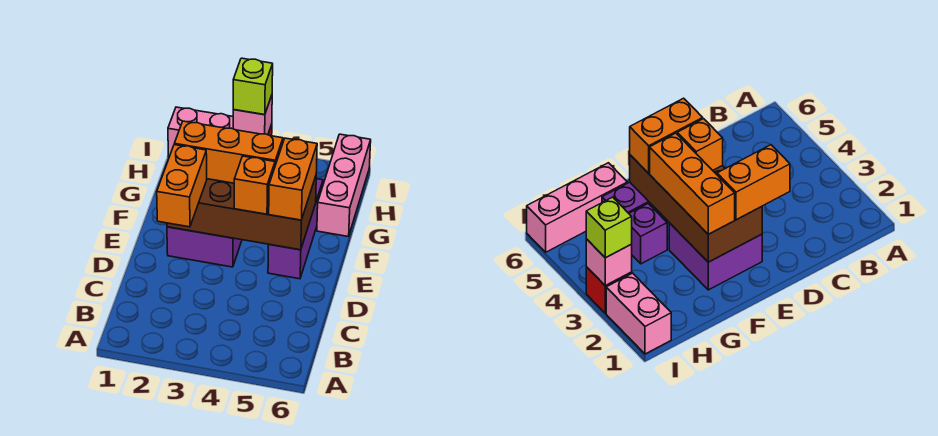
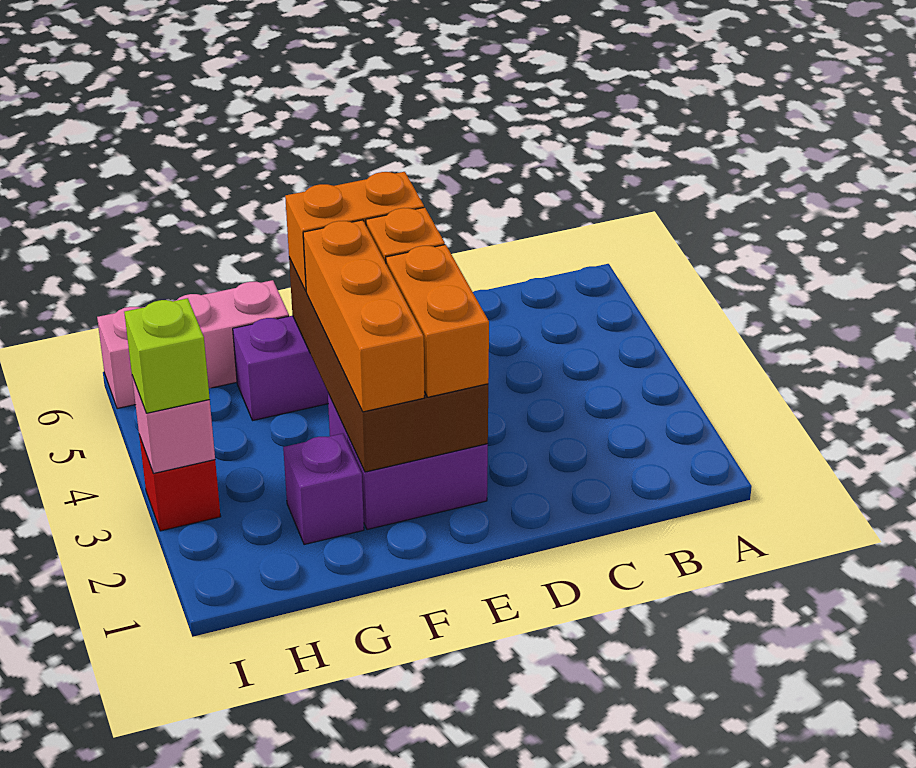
orange brick D2:E2 level 3 -> orange brick E2:E3 level 3
purple brick G4 level 1 -> purple brick G2 level 1
pink brick I1:I2 level 1 -> none

